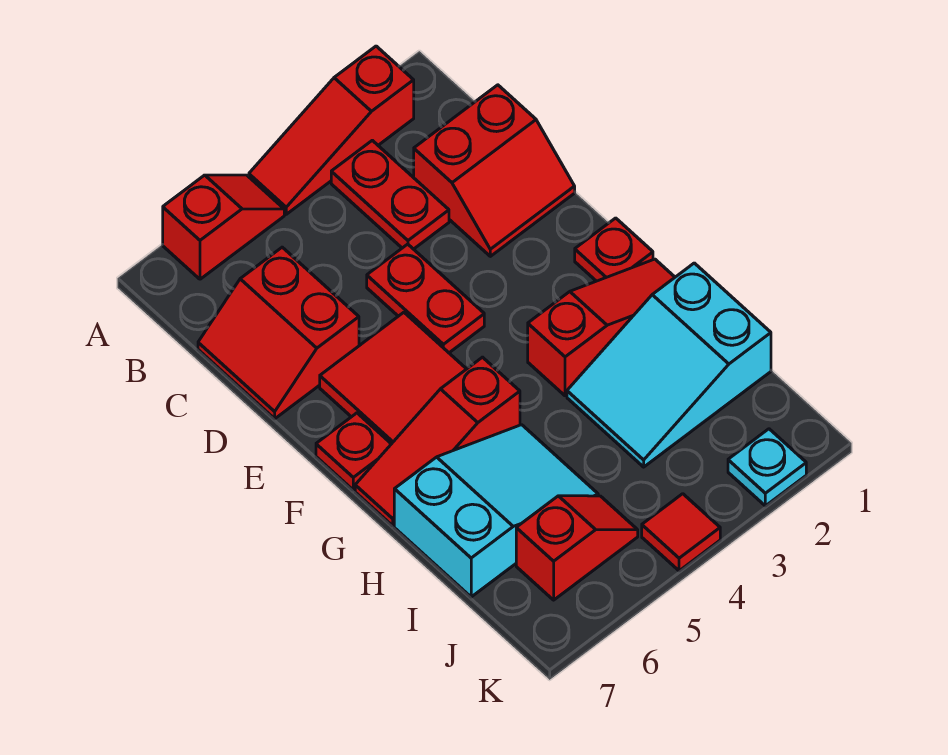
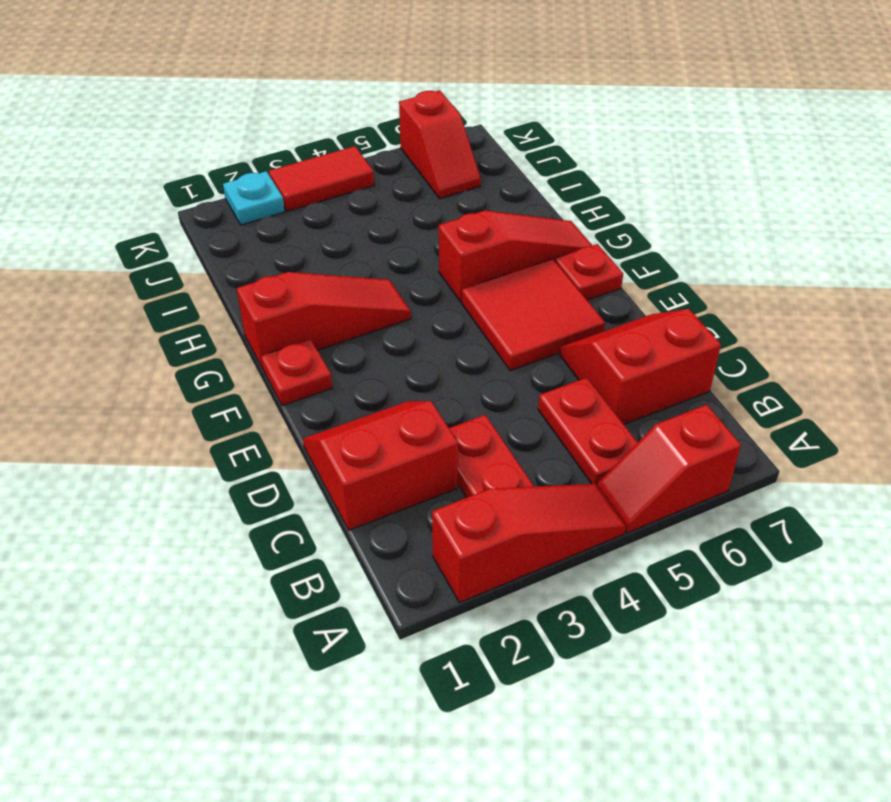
red slope C6:D7 level 1 top 6 -> red slope C6:D7 level 1 top C
red plate D4:E4 level 1 -> red plate B5:C5 level 1
red slope G1:G3 level 1 top 3 -> red slope G1:G3 level 1 top 1
cyan slope H1:I3 level 1 top 1 -> none
cyan slope H5:I7 level 1 top 7 -> none
red slope J5:J6 level 1 top 6 -> red slope J6:K6 level 1 top K
red tile K4 level 1 -> red tile K3:K4 level 1

